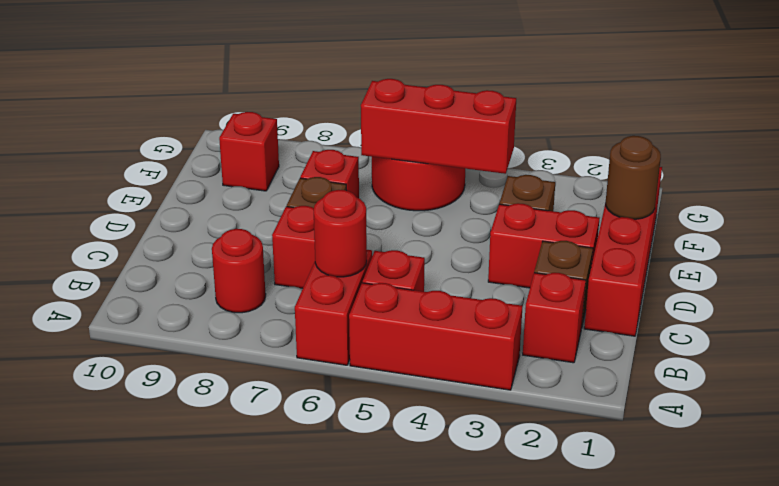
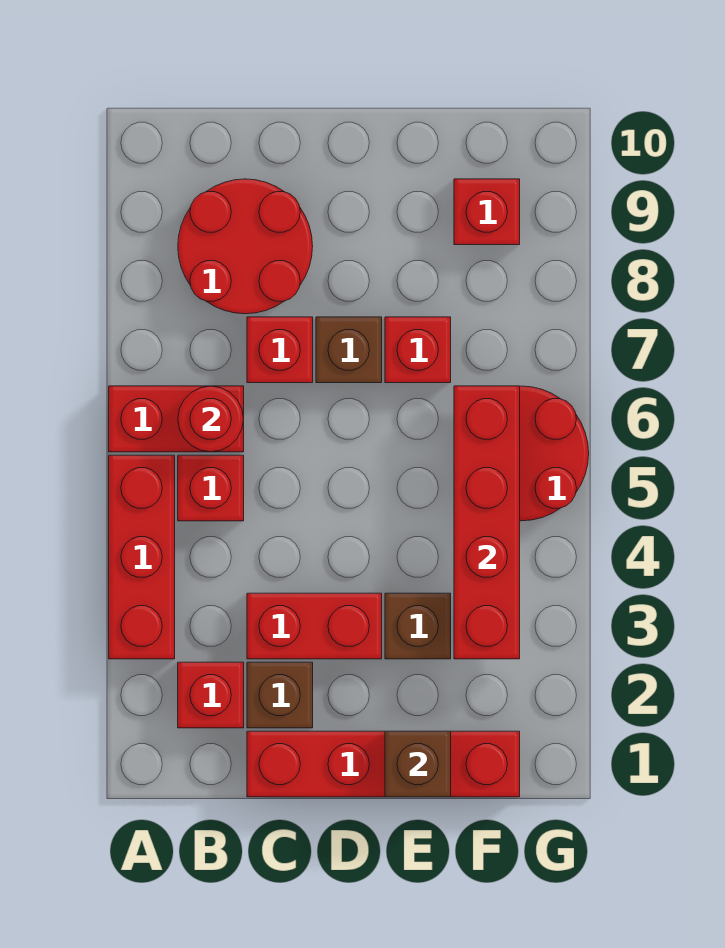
red round brick B8 level 1 -> red round brick B8:C9 level 1
red brick D2:D3 level 1 -> red brick C3:D3 level 1
brown round brick E1 level 2 -> brown brick E1 level 2
red brick F4:F6 level 2 -> red brick F3:F6 level 2

